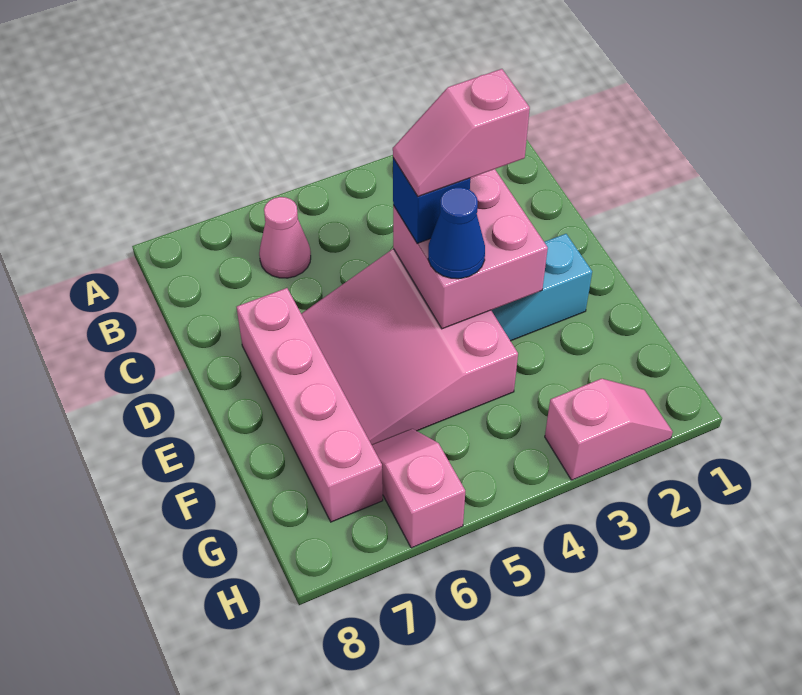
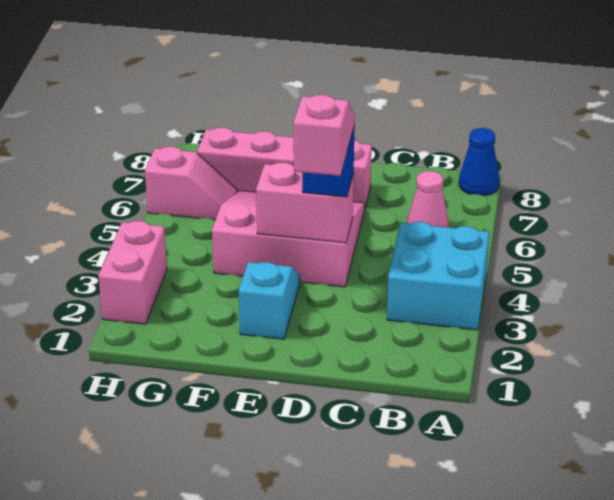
none -> cyan brick A3:B4 level 1
pink brick D3:E4 level 2 -> pink brick D4:E4 level 2
blue cone E4 level 3 -> blue cone A8 level 1
pink slope H2:H3 level 1 top 3 -> pink brick H2:H3 level 1

